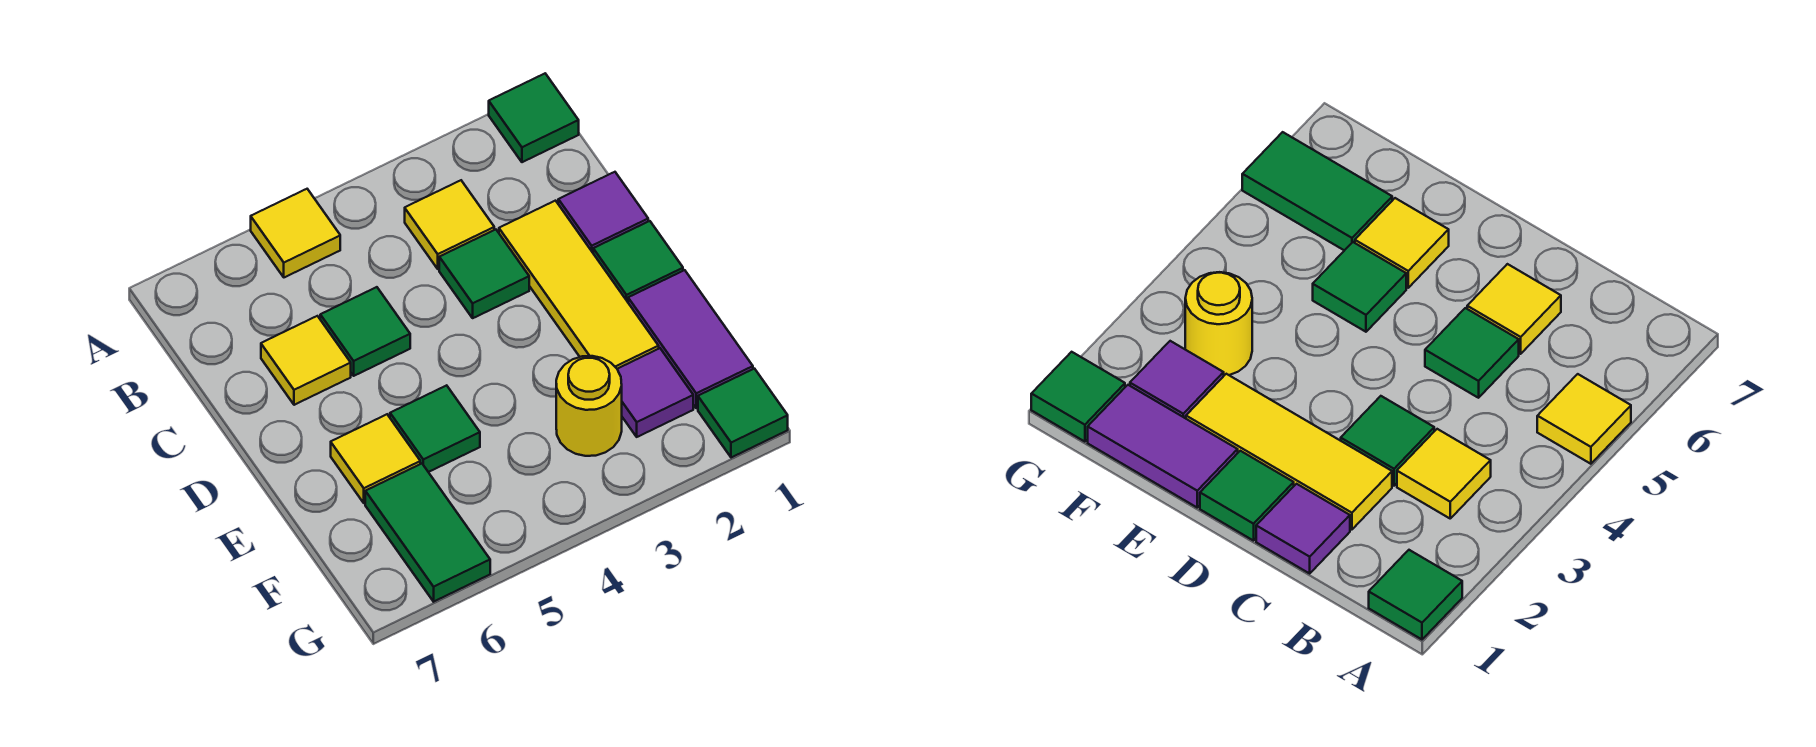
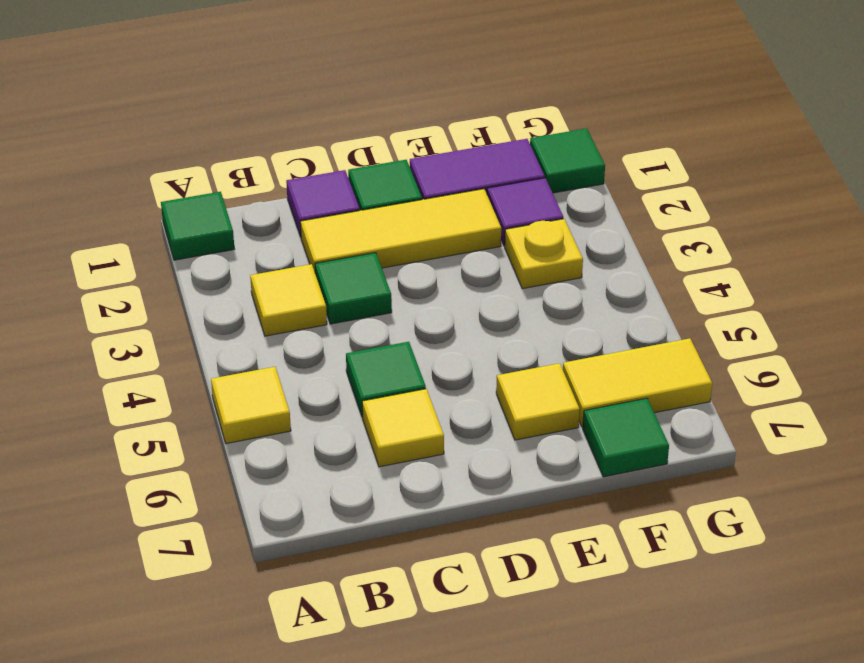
green tile E5 level 1 -> green tile F7 level 1
yellow round brick F3 level 1 -> yellow plate F3 level 1
green tile F6:G6 level 1 -> yellow tile F6:G6 level 1

